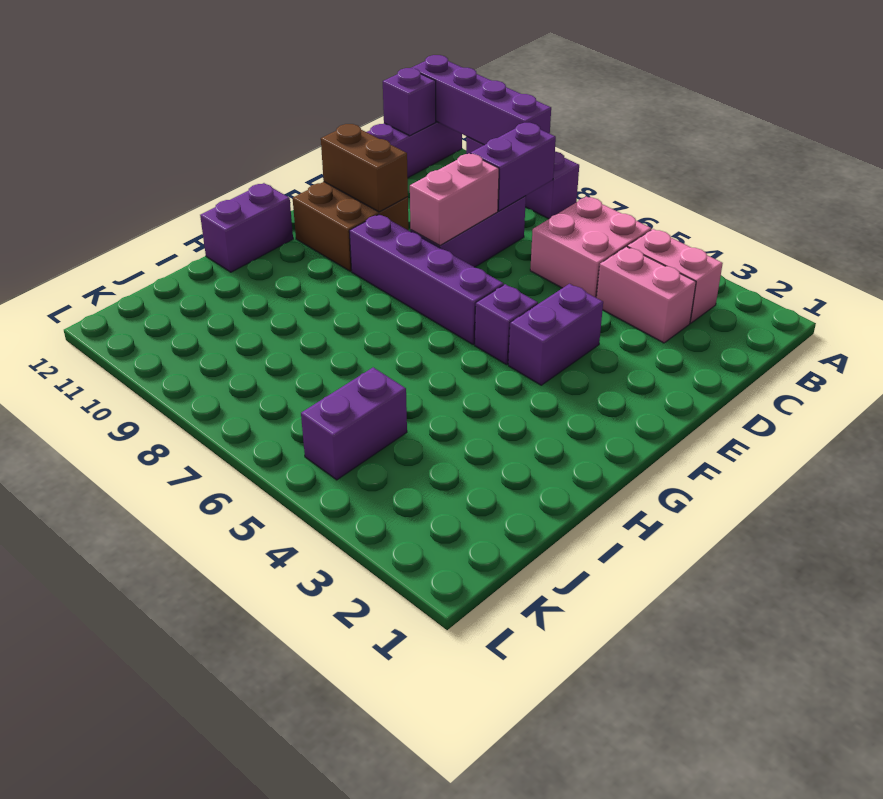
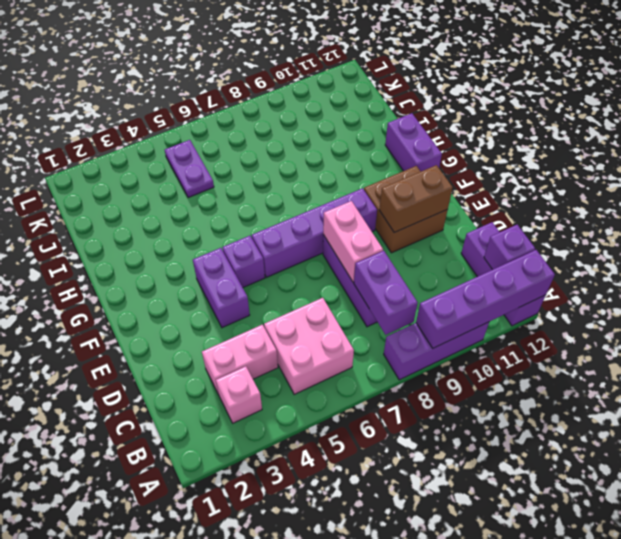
pink brick B3:B4 level 1 -> pink brick B3 level 1
purple brick J5:K5 level 1 -> purple plate J5:K5 level 1

